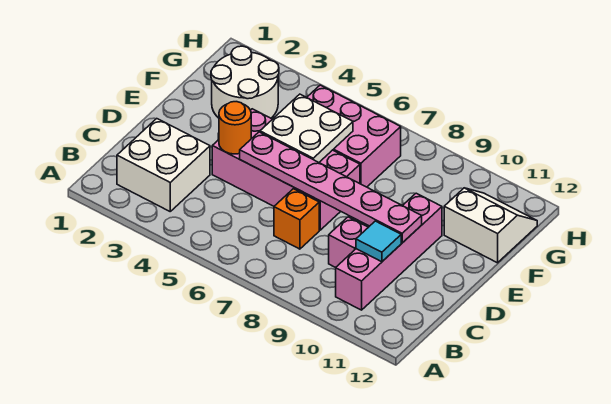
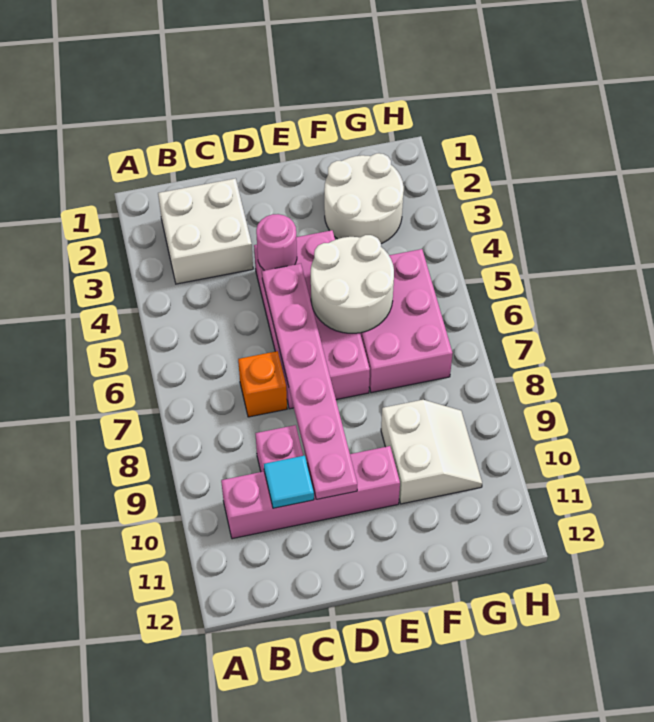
orange round brick D4 level 2 -> pink round brick D4 level 2
white plate E5:F6 level 2 -> white round brick E5:F6 level 2
white slope F11:G12 level 1 top F -> white slope F9:G10 level 1 top F

